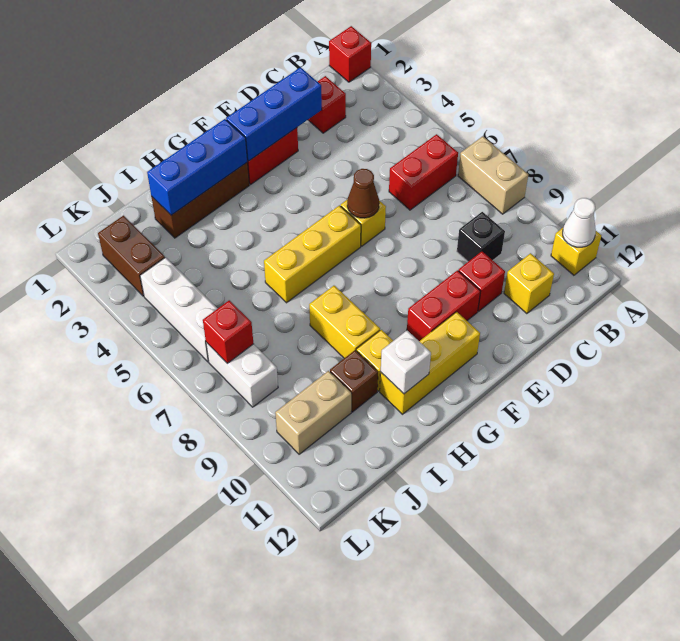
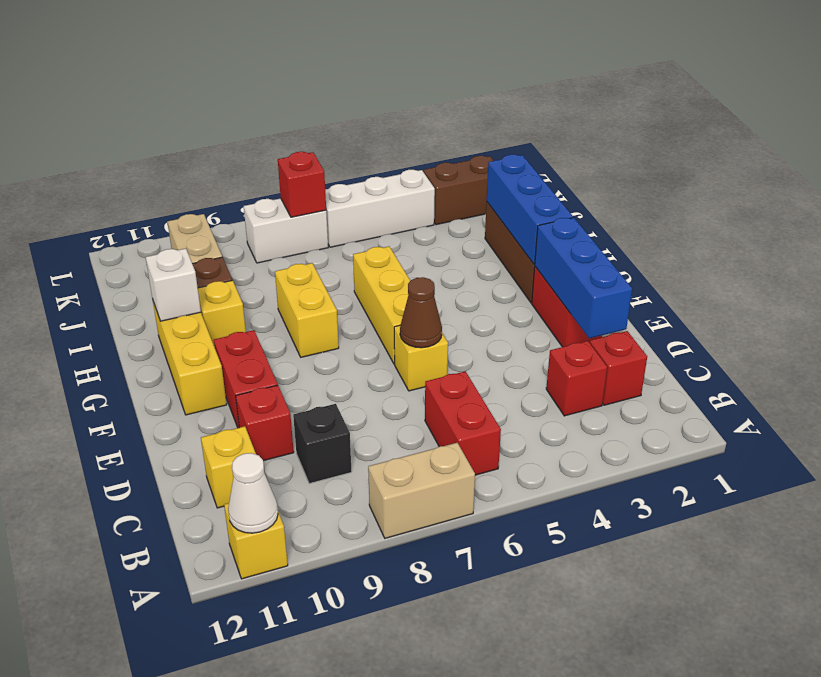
red brick A1 level 1 -> red brick C3 level 1
yellow brick H8:H9 level 1 -> yellow brick G8:H8 level 1

